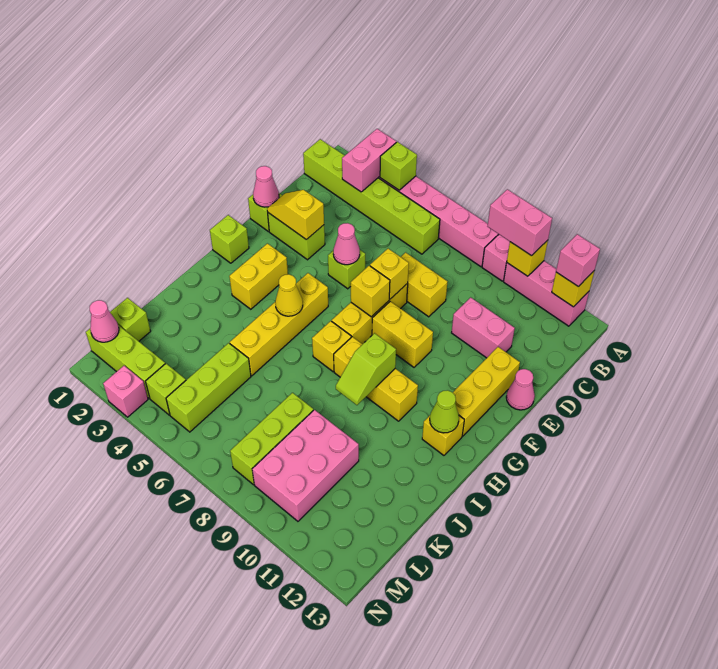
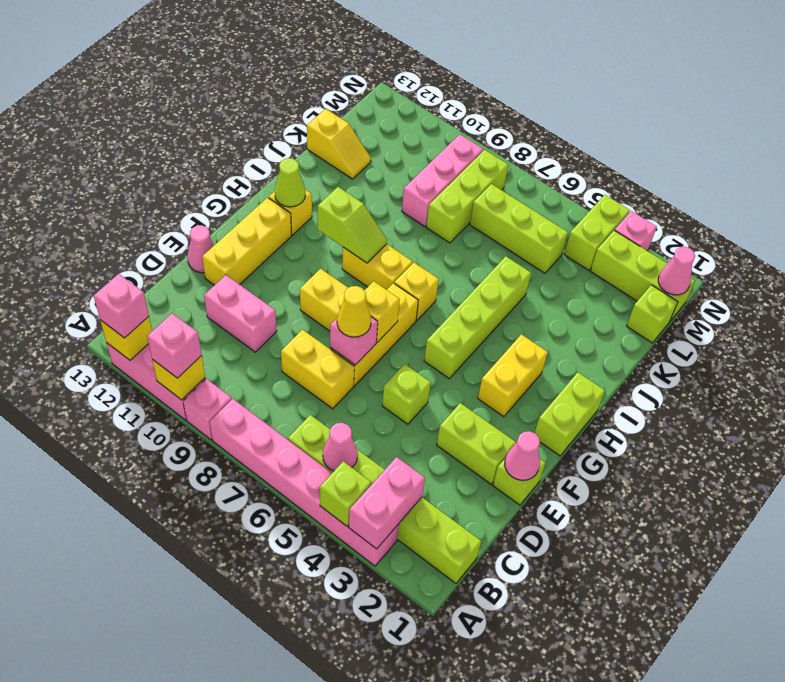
pink brick A9:A10 level 3 -> pink brick A10 level 3
yellow slope E2:E3 level 2 top 3 -> yellow slope K12:K13 level 1 top 13
pink cone E5 level 2 -> pink cone B5 level 2
yellow brick E7 level 2 -> pink brick E7 level 2
lime brick G1 level 1 -> lime brick G1:H1 level 1
yellow brick G5:J5 level 1 -> lime brick G5:J5 level 1
yellow cone H5 level 2 -> yellow cone E7 level 3
yellow brick H8:H10 level 1 -> yellow brick H8:H9 level 1
lime slope H9:I9 level 2 top H -> lime slope H9:H10 level 2 top 10
lime brick K5:M5 level 1 -> lime brick L5:L7 level 1
pink brick K9:M10 level 1 -> pink brick K9:M9 level 1
lime brick M4 level 1 -> lime brick M4:N4 level 1

